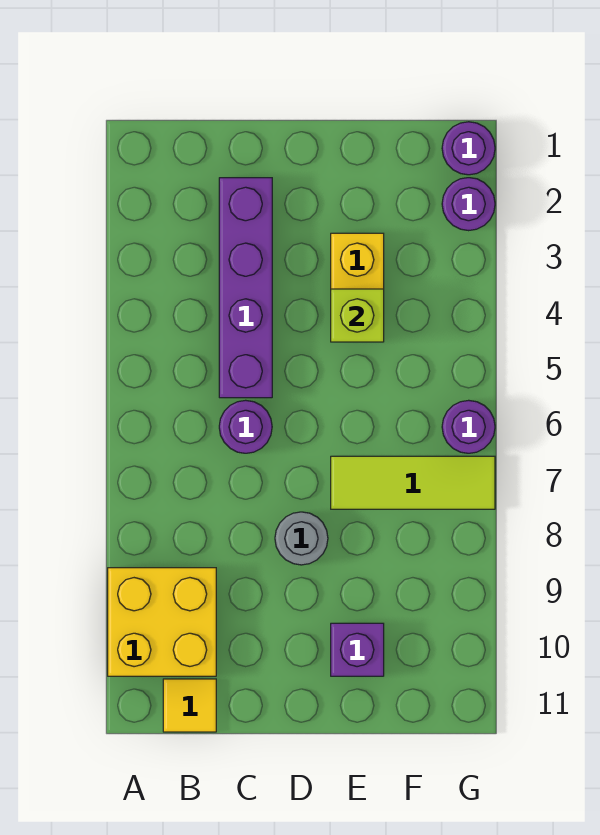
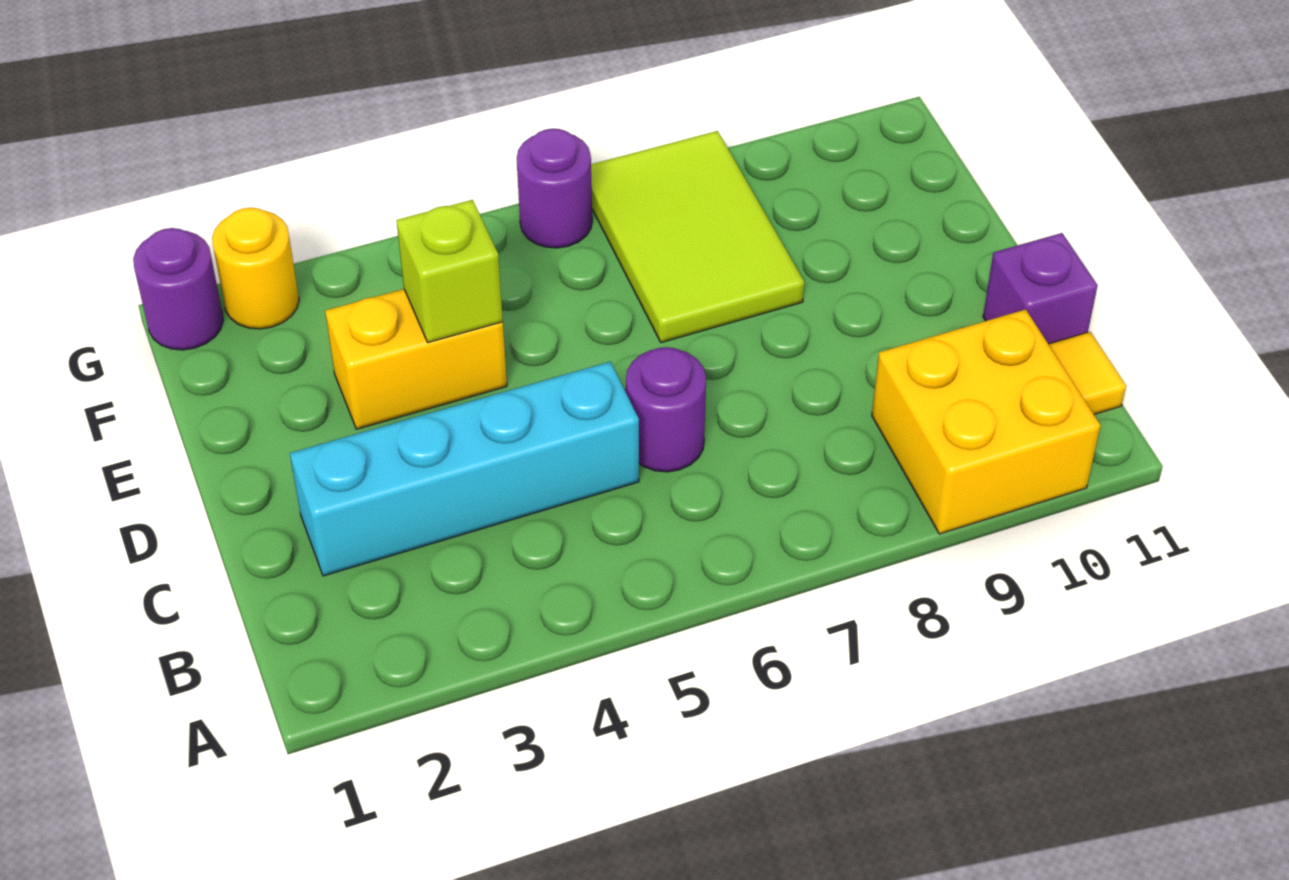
purple brick C2:C5 level 1 -> cyan brick C2:C5 level 1
grey round brick D8 level 1 -> none
lime tile E7:G7 level 1 -> lime tile E7:G8 level 1
purple brick E10 level 1 -> purple brick C11 level 1
purple round brick G2 level 1 -> yellow round brick G2 level 1

